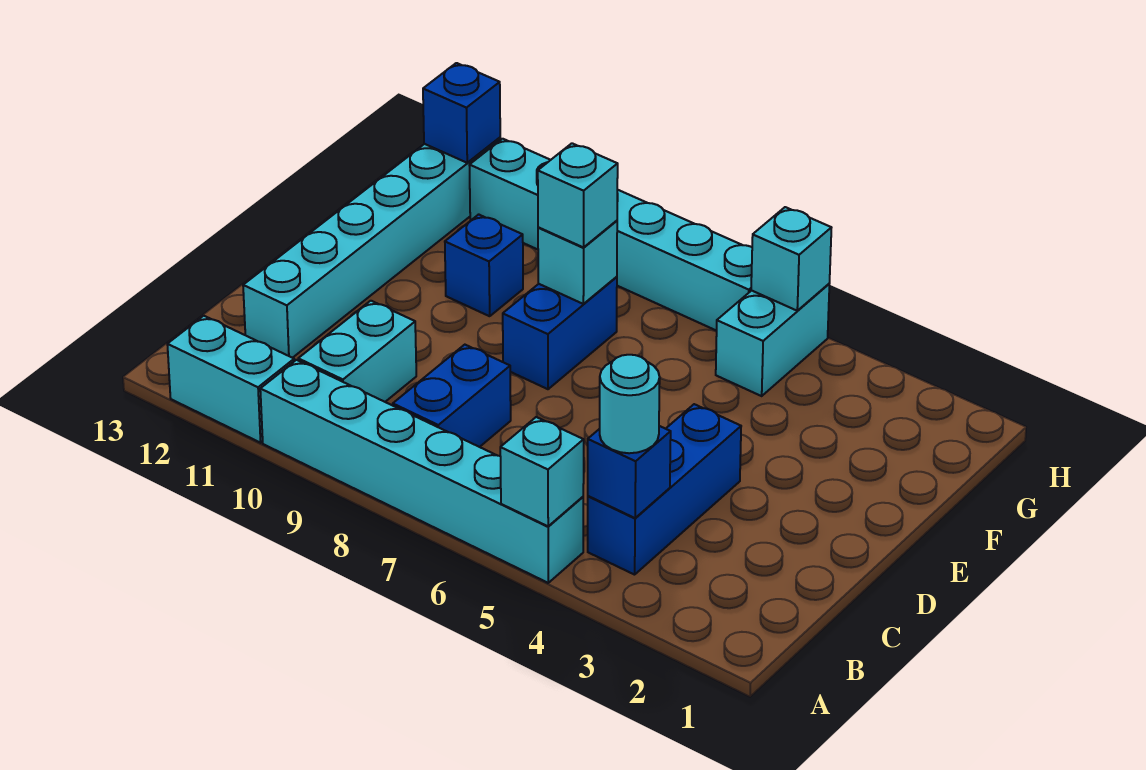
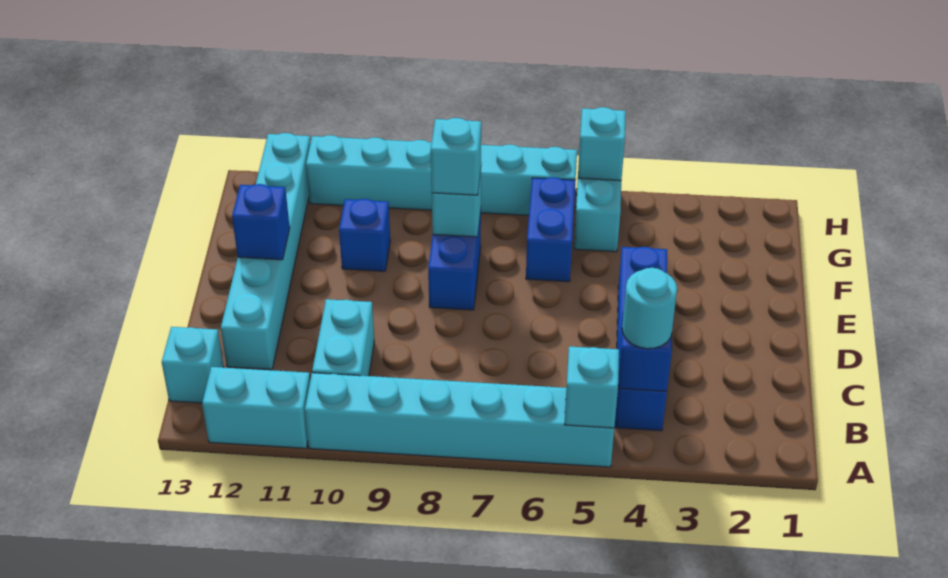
blue brick B4:D4 level 1 -> blue brick B4:E4 level 1
blue brick B8:C8 level 1 -> blue brick F6:G6 level 1
none -> cyan brick B13 level 1
blue brick H12 level 2 -> blue brick E12 level 2

